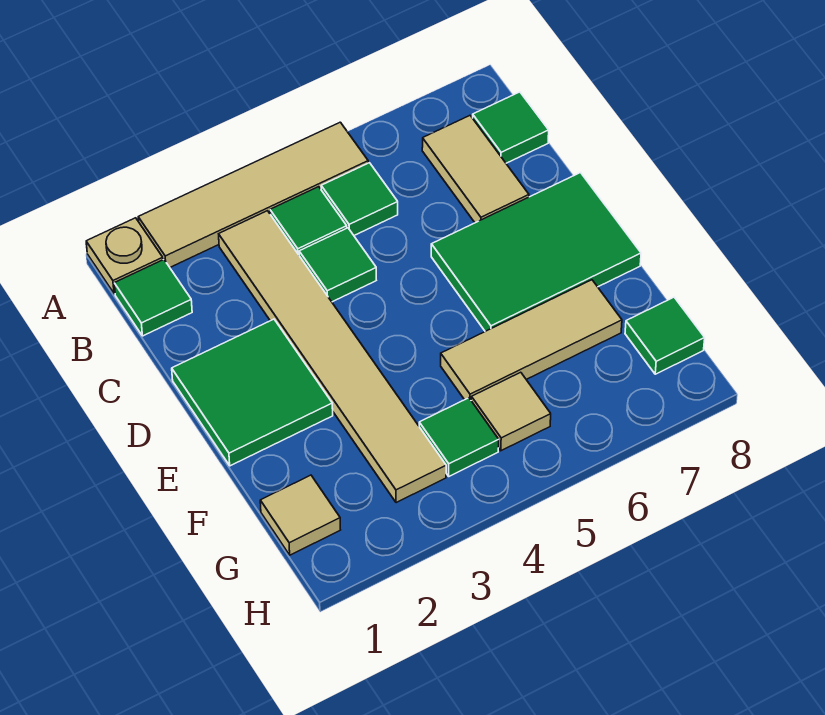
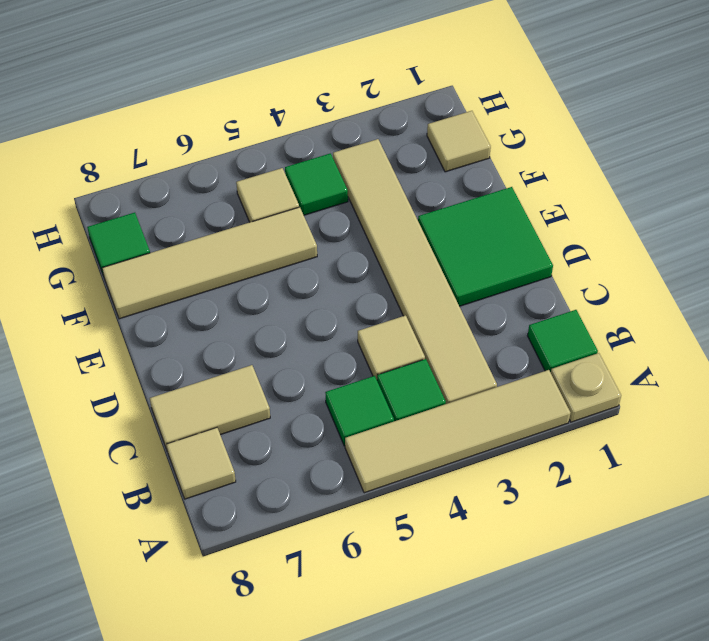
tan tile B7:C7 level 1 -> tan tile C7:C8 level 1
green tile B8 level 1 -> tan tile B8 level 1
green tile C4 level 1 -> tan tile C4 level 1
green tile D6:E8 level 1 -> none
tan tile F5:F7 level 1 -> tan tile F5:F8 level 1

